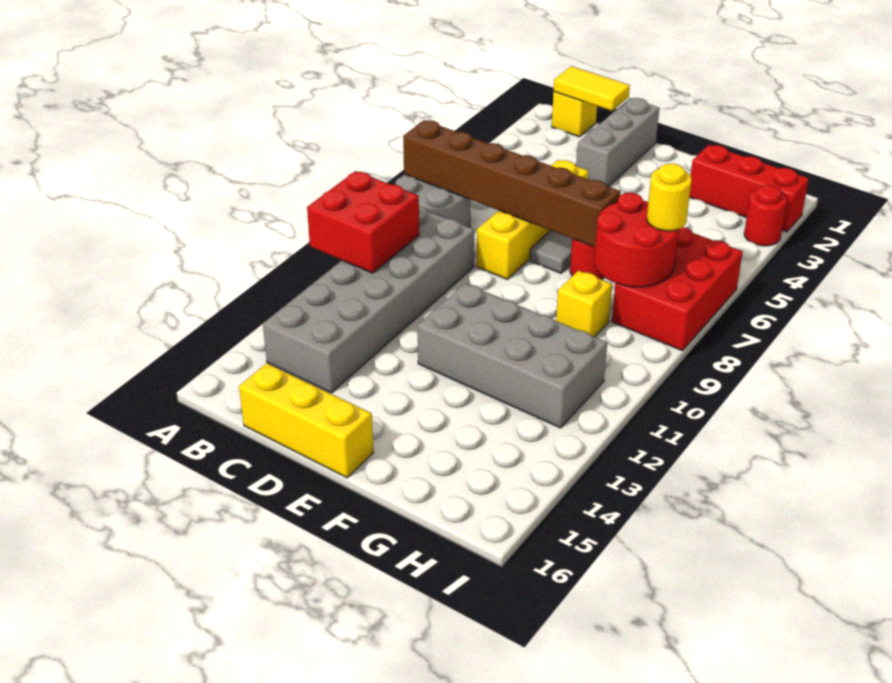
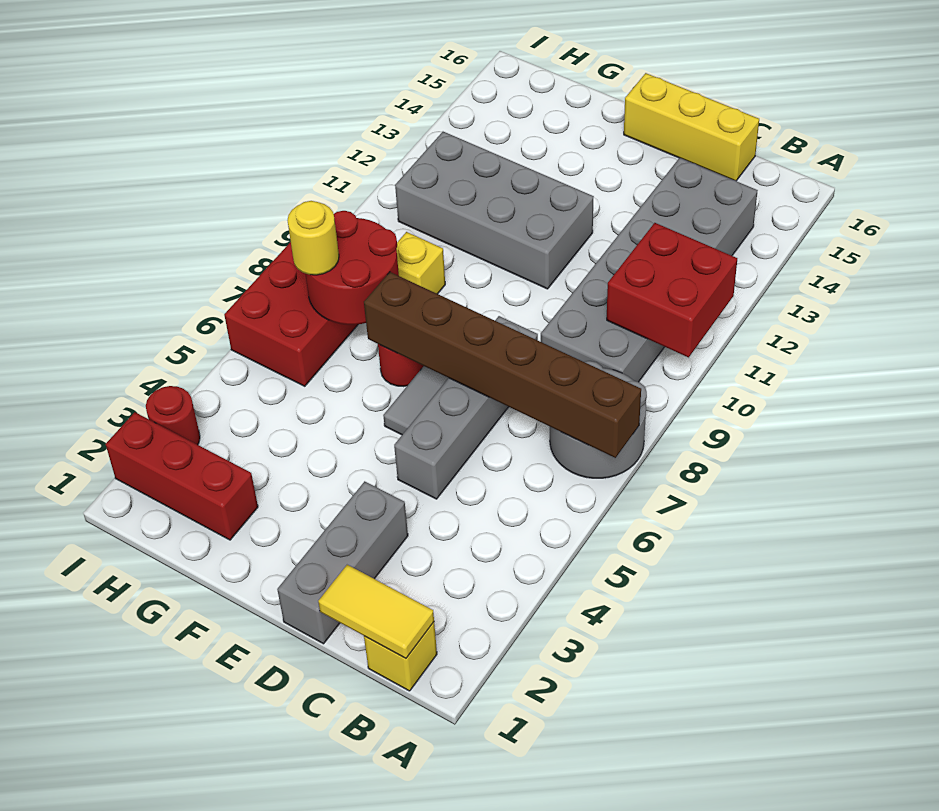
yellow brick D5:D8 level 1 -> grey brick D5:D8 level 1

